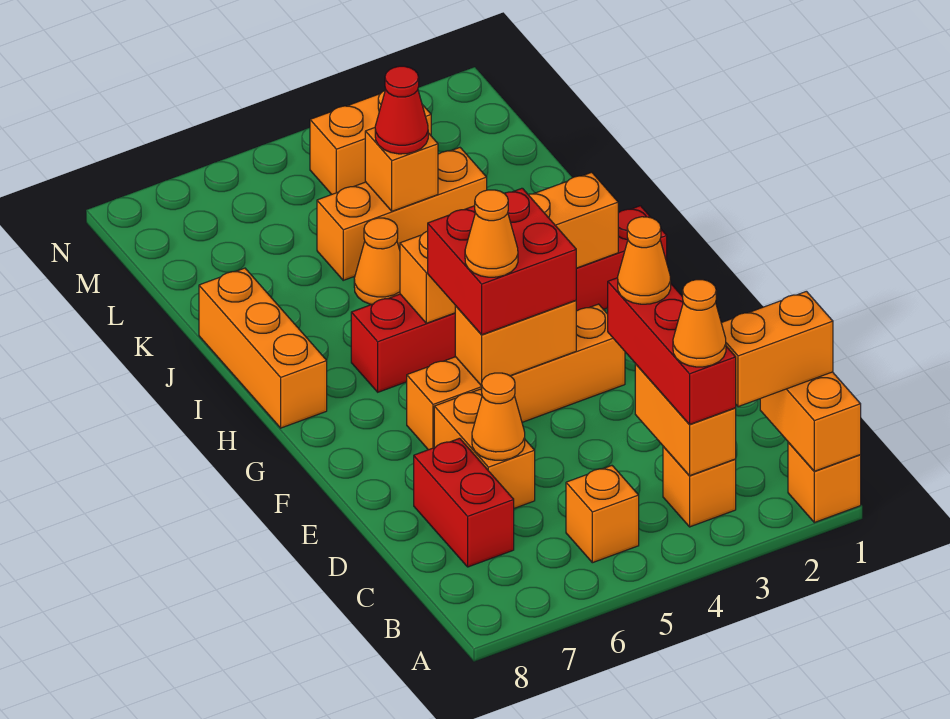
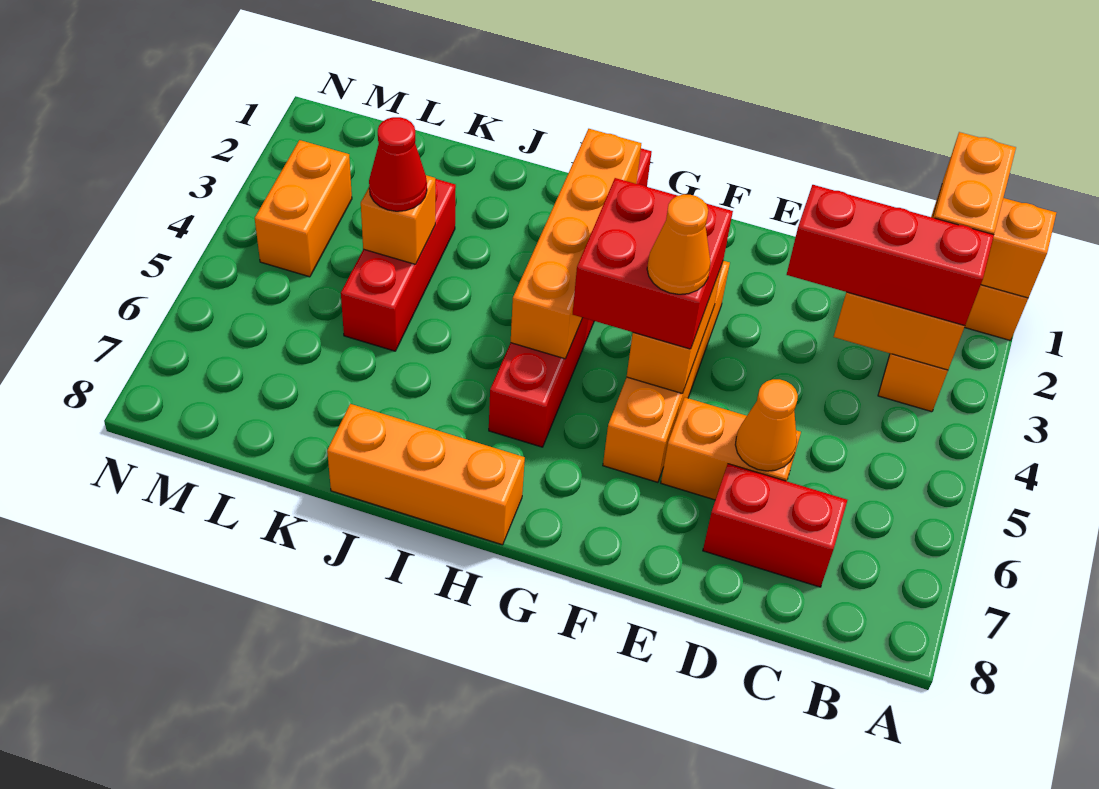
orange cone B3 level 4 -> none
orange brick B5 level 1 -> none
orange cone D3 level 4 -> none
orange cone J5 level 1 -> none
orange brick K3:K5 level 1 -> red brick K3:K5 level 1

